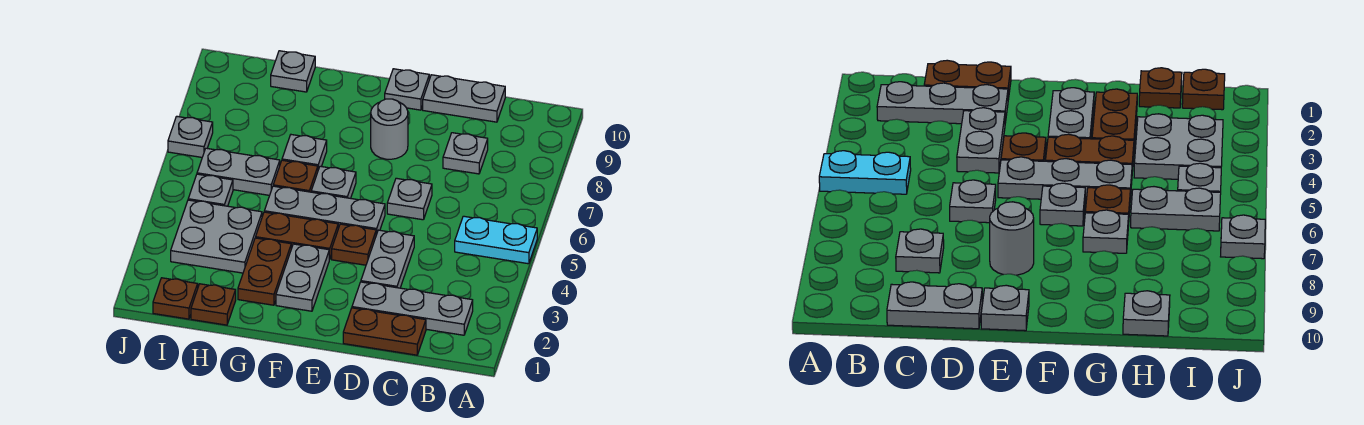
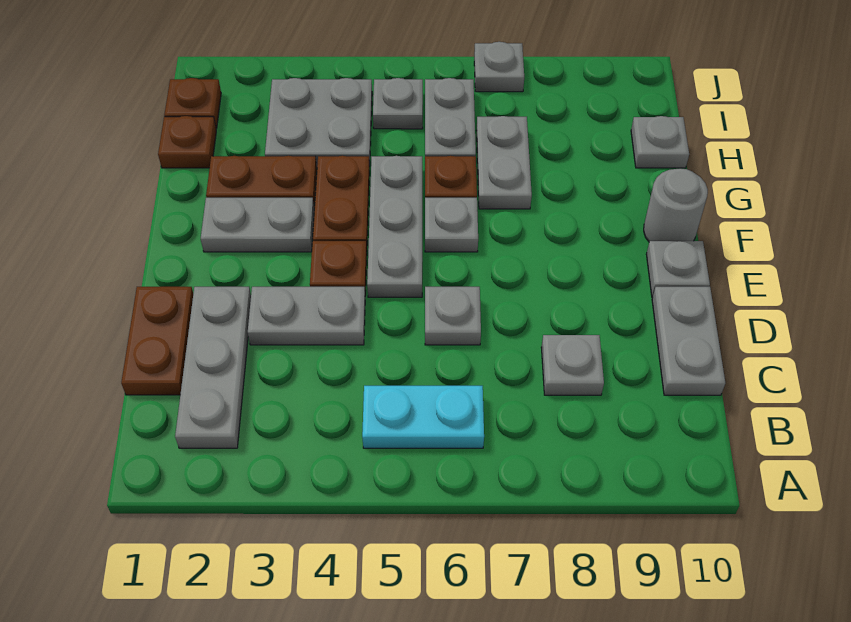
cyan plate A5:B5 level 1 -> cyan plate B5:B6 level 1
grey round brick E8 level 1 -> grey round brick F10 level 1
grey plate G7 level 1 -> grey plate G7:H7 level 1

